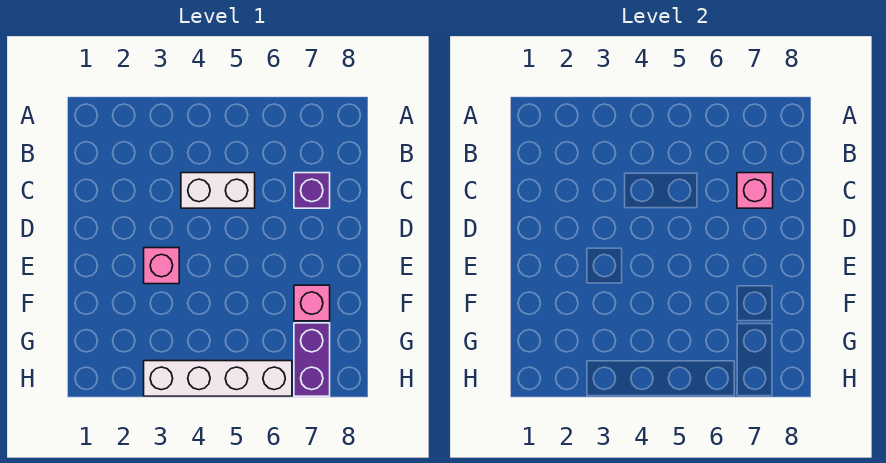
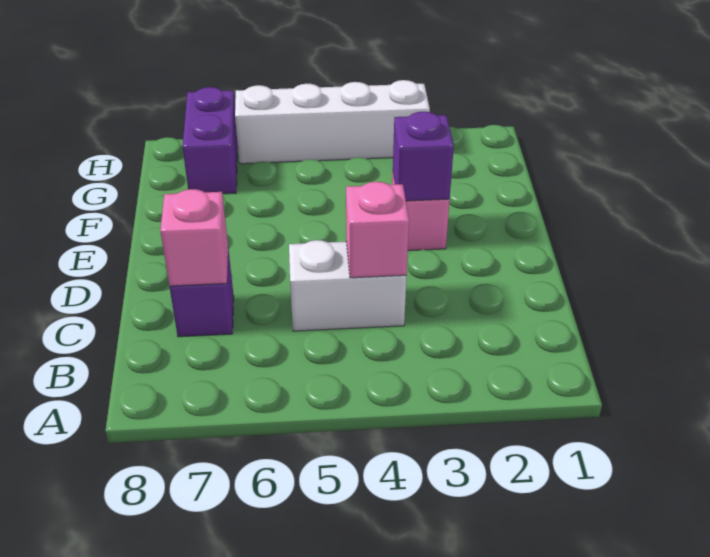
none -> purple brick E3 level 2
pink brick F7 level 1 -> pink brick C4 level 2

